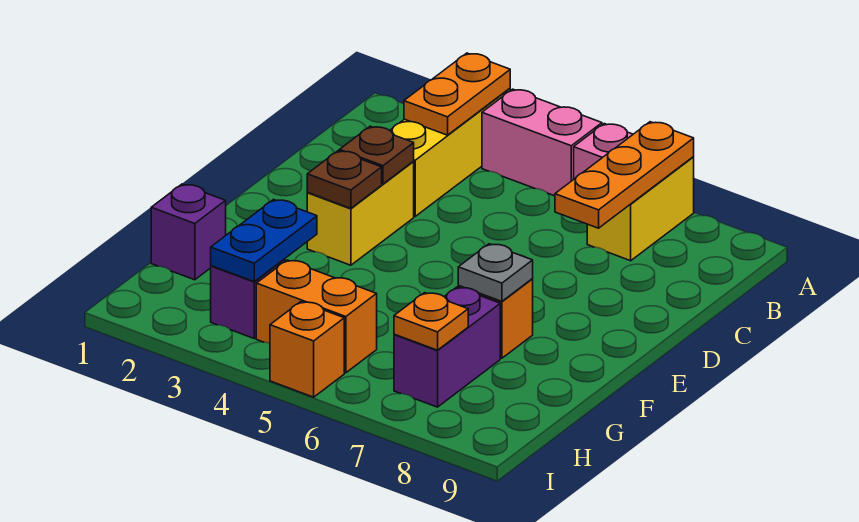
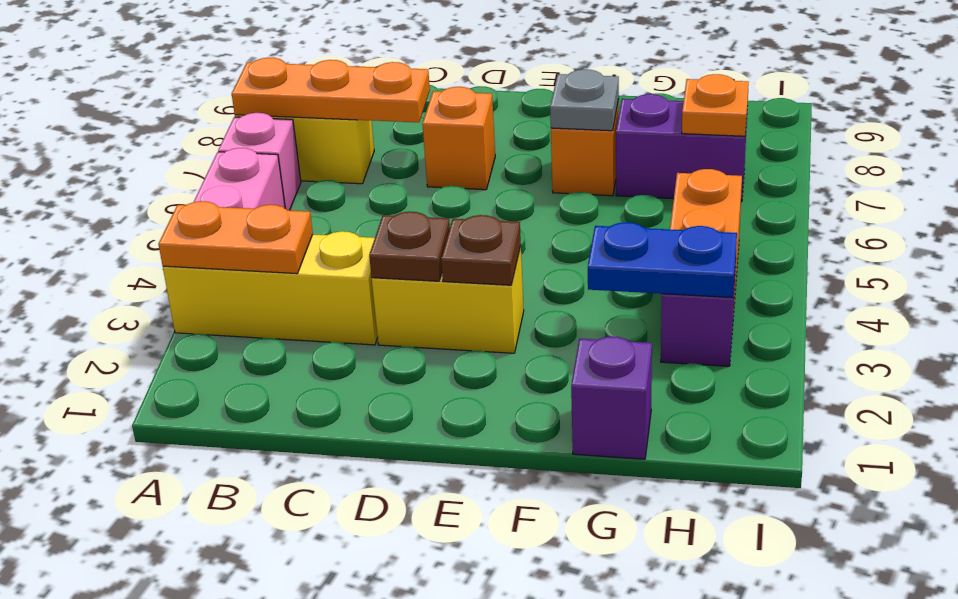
orange brick I5 level 1 -> orange brick D7 level 1

